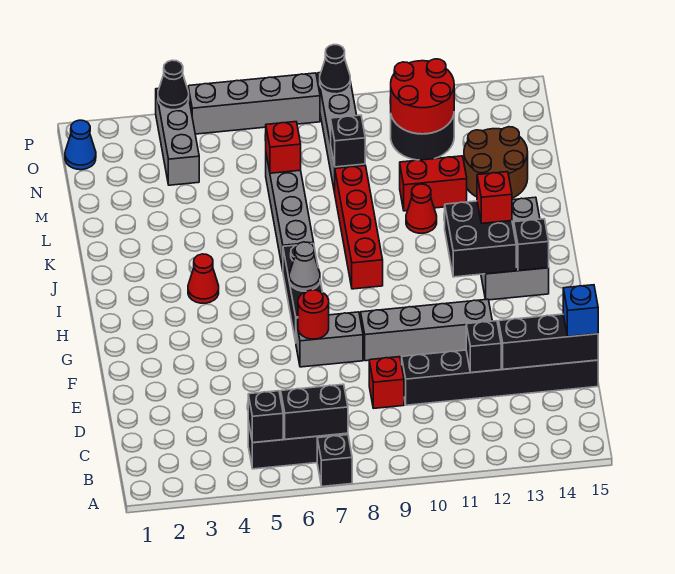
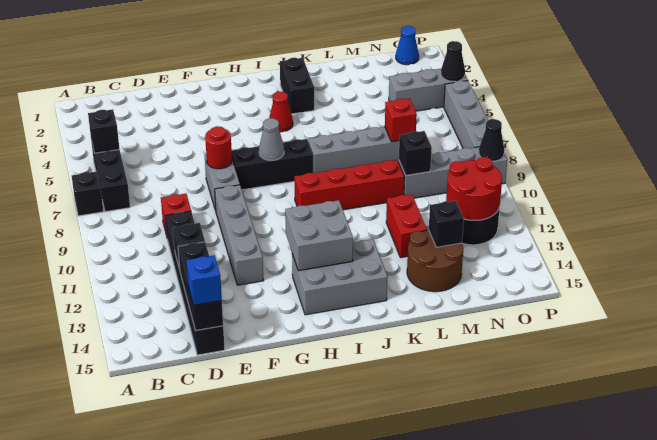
black brick B6:B7 level 2 -> black brick J2:J3 level 1
black brick H12:I13 level 2 -> grey brick H12:I13 level 2
black brick H14 level 2 -> black brick M13 level 2
red brick I13 level 3 -> none
red cone K11 level 1 -> none

